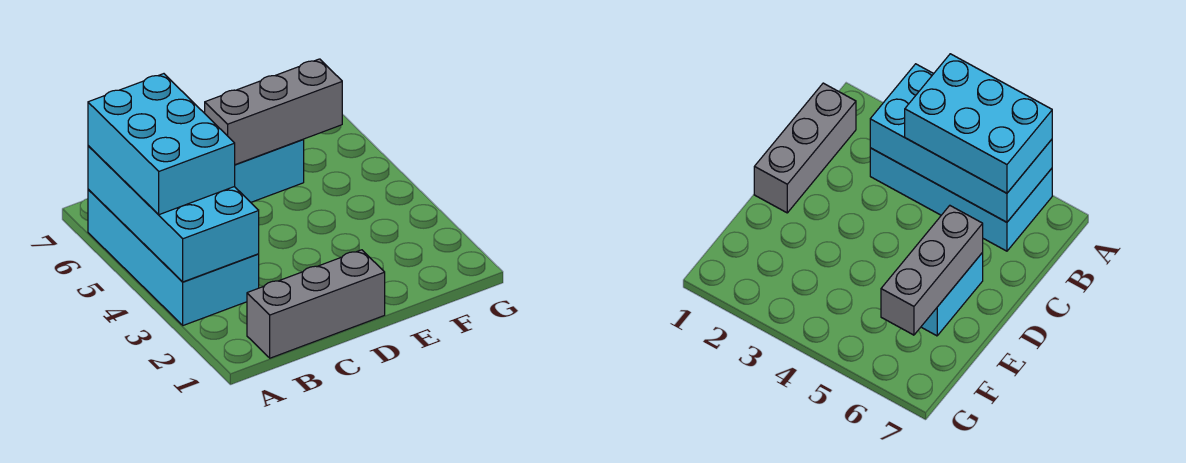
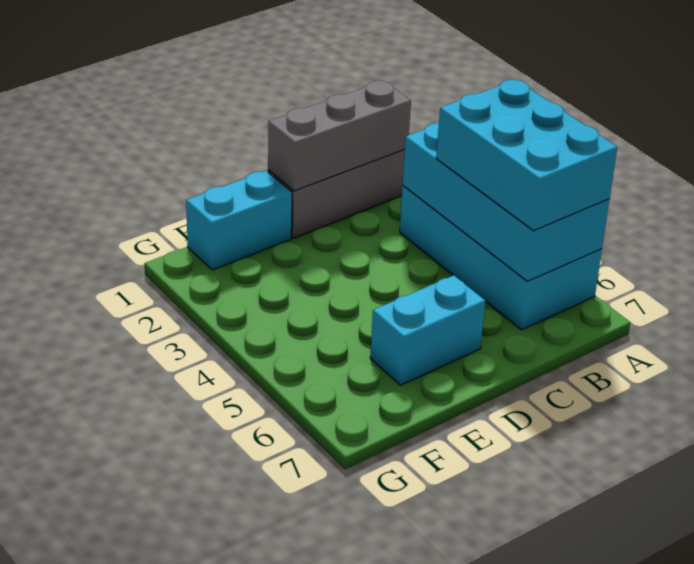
grey brick D6:F6 level 2 -> grey brick B1:D1 level 2
none -> cyan brick E1:F1 level 1

